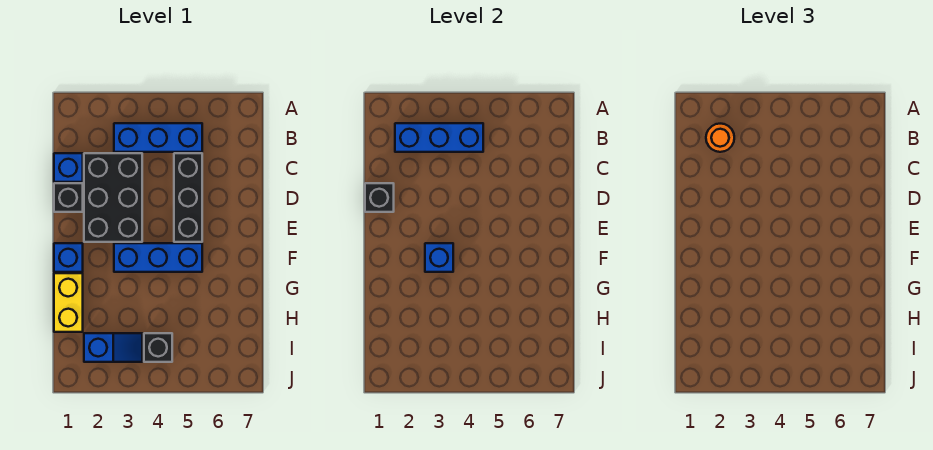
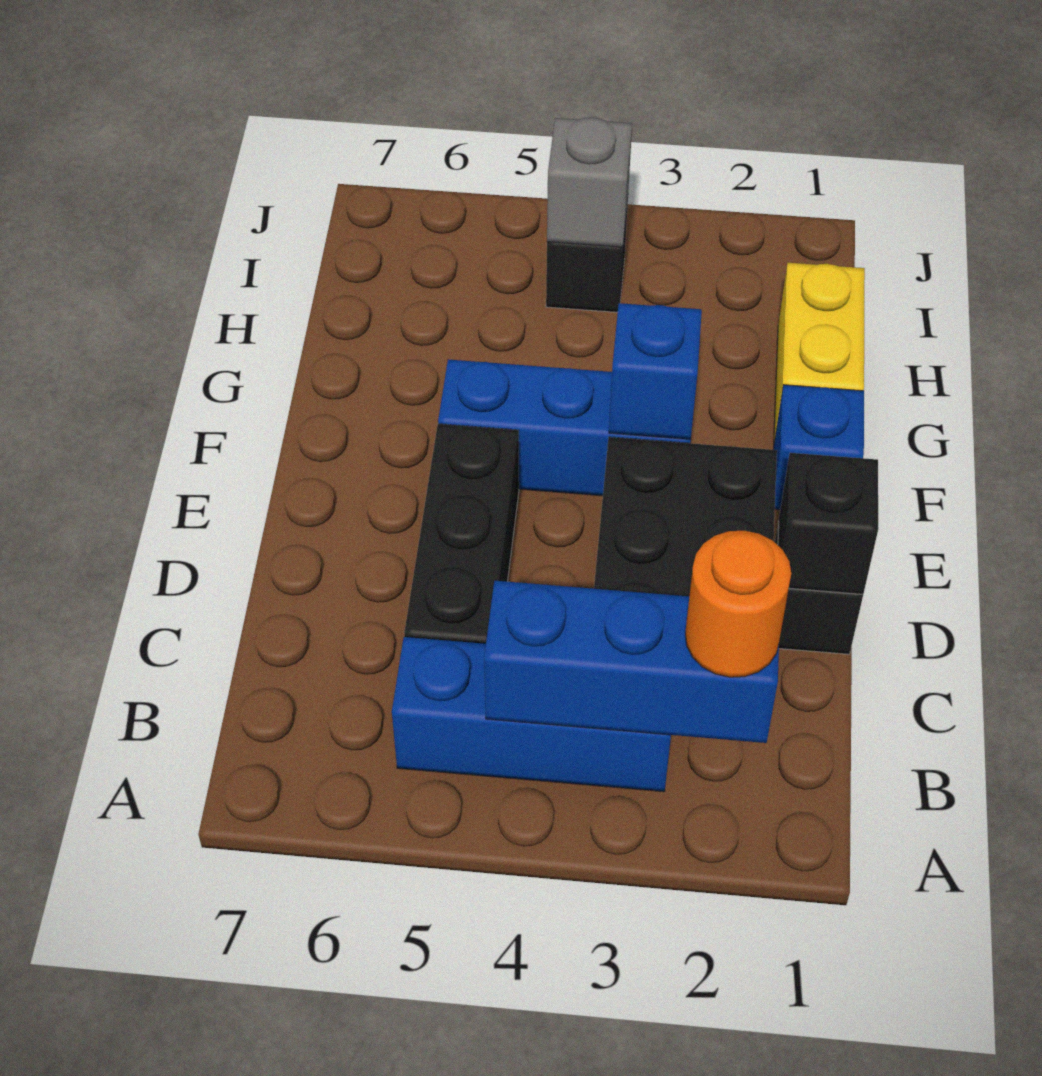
blue brick C1 level 1 -> none
blue slope I2:I3 level 1 top 2 -> none
none -> grey brick I4 level 2

